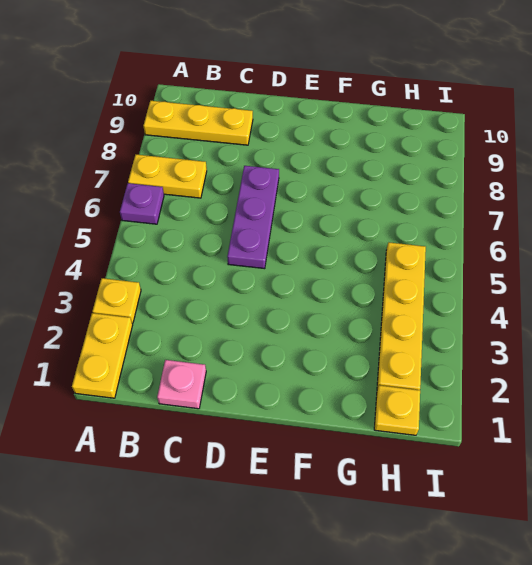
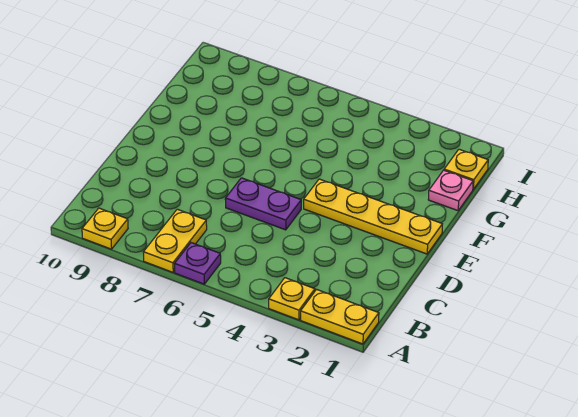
yellow plate A9:C9 level 1 -> yellow plate A9 level 1
pink plate C1 level 1 -> pink plate G1 level 1
purple plate D5:D7 level 1 -> purple plate D5:D6 level 1
yellow plate H2:H5 level 1 -> yellow plate E1:E4 level 1

